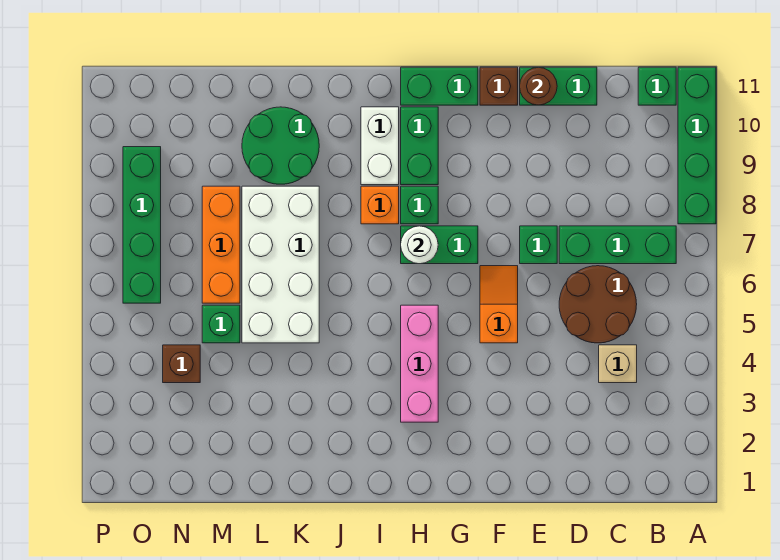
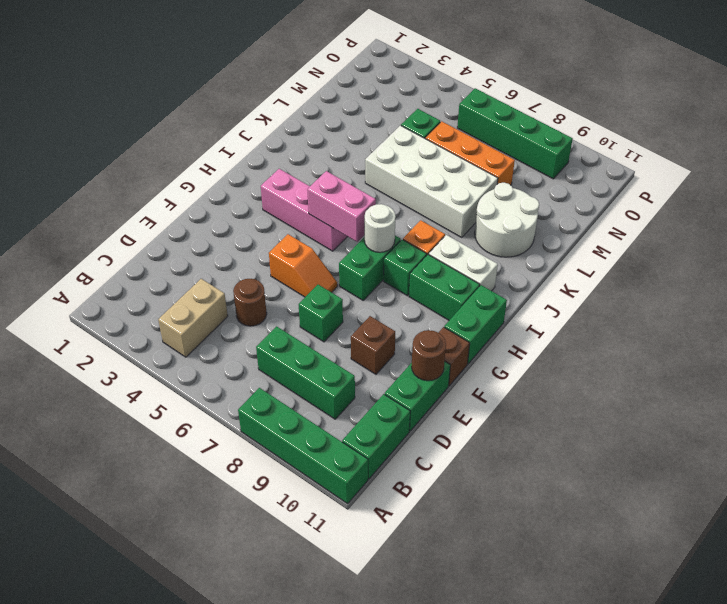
green brick B7:D7 level 1 -> green brick C7:C9 level 1
green brick B11 level 1 -> green brick B11:C11 level 1
tan brick C4 level 1 -> tan brick B4:C4 level 1
brown round brick C5:D6 level 1 -> brown round brick D5 level 1
none -> pink brick H5:H6 level 2
green round brick K9:L10 level 1 -> white round brick K9:L10 level 1
brown brick N4 level 1 -> brown brick E9 level 1

